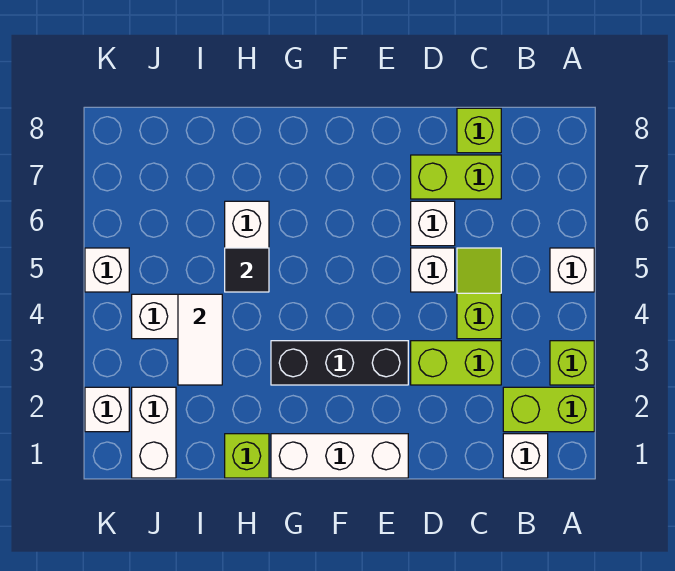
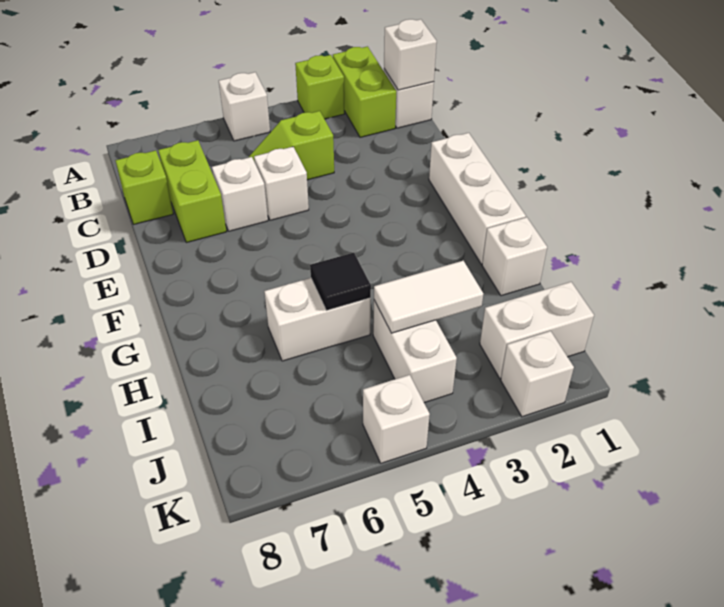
none -> white brick B1 level 2
lime brick C3:D3 level 1 -> none
black brick E3:G3 level 1 -> none
lime brick H1 level 1 -> white brick H1 level 1

